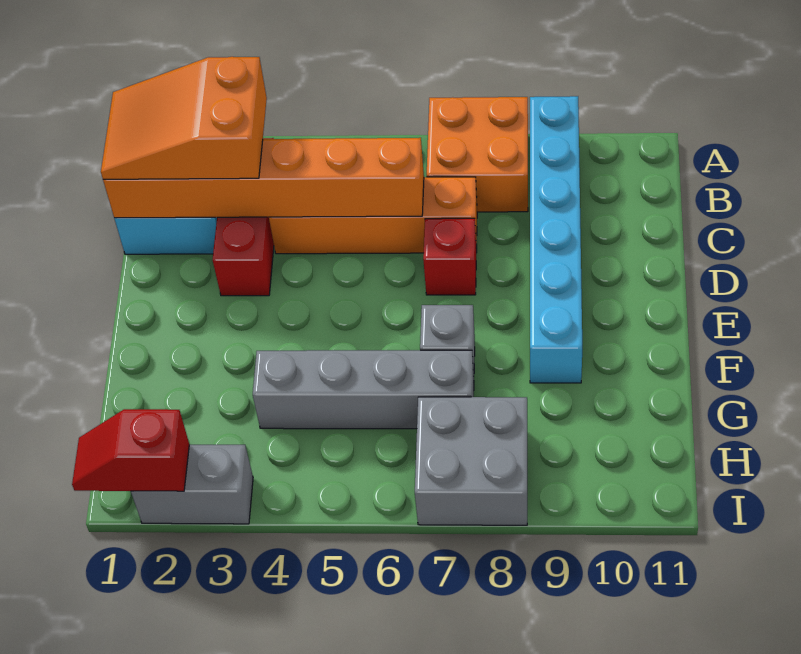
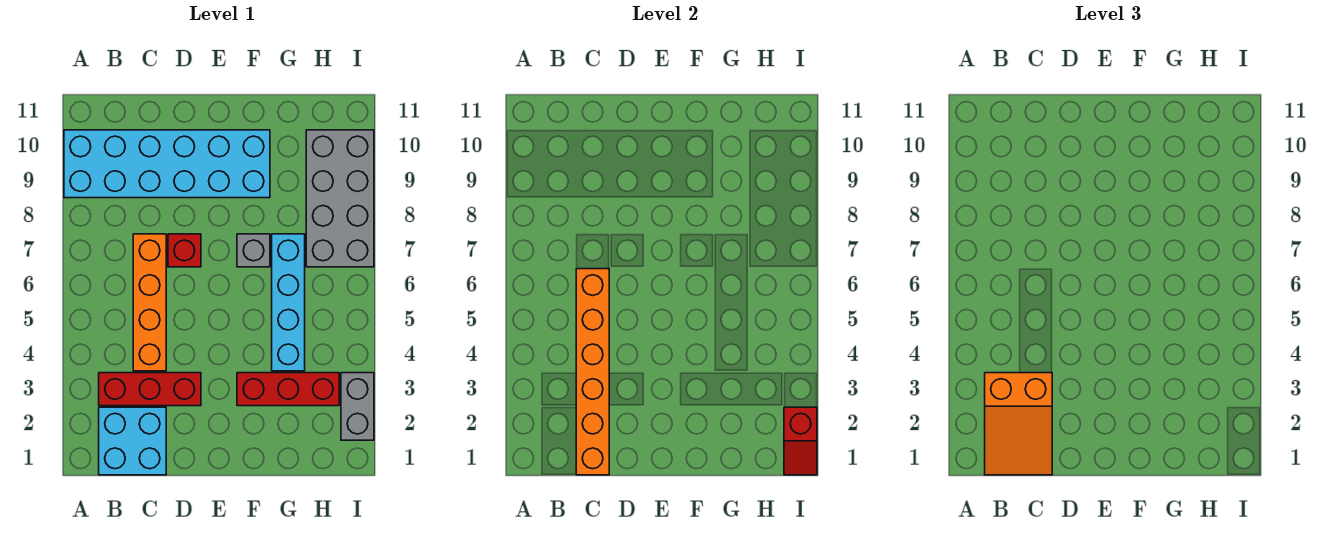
orange brick A7:B8 level 1 -> none
cyan brick A9:F9 level 1 -> cyan brick A9:F10 level 1
none -> red brick F3:H3 level 1
grey brick G4:G7 level 1 -> cyan brick G4:G7 level 1
grey brick H7:I8 level 1 -> grey brick H7:I10 level 1

